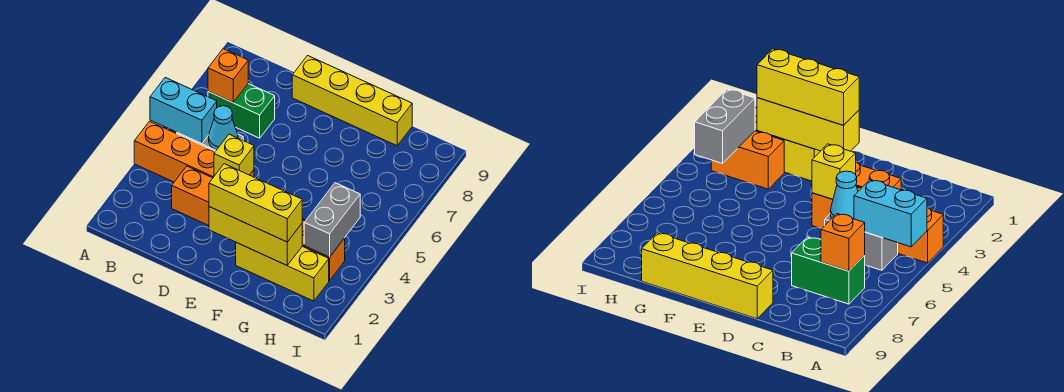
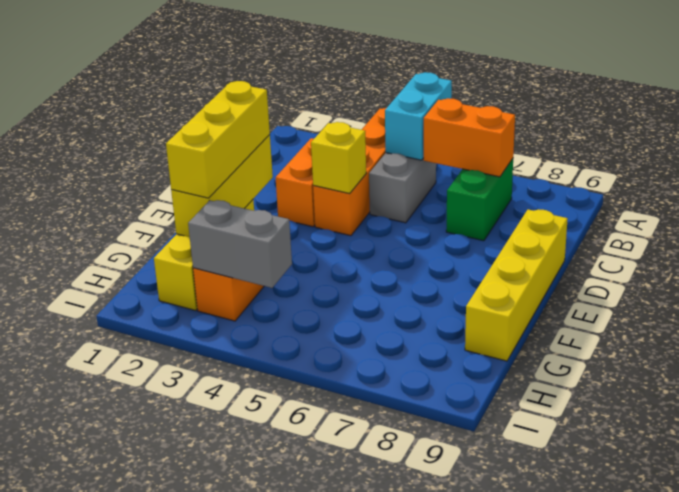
orange brick B7 level 2 -> orange brick B6:B7 level 2
cyan cone C5 level 2 -> none

